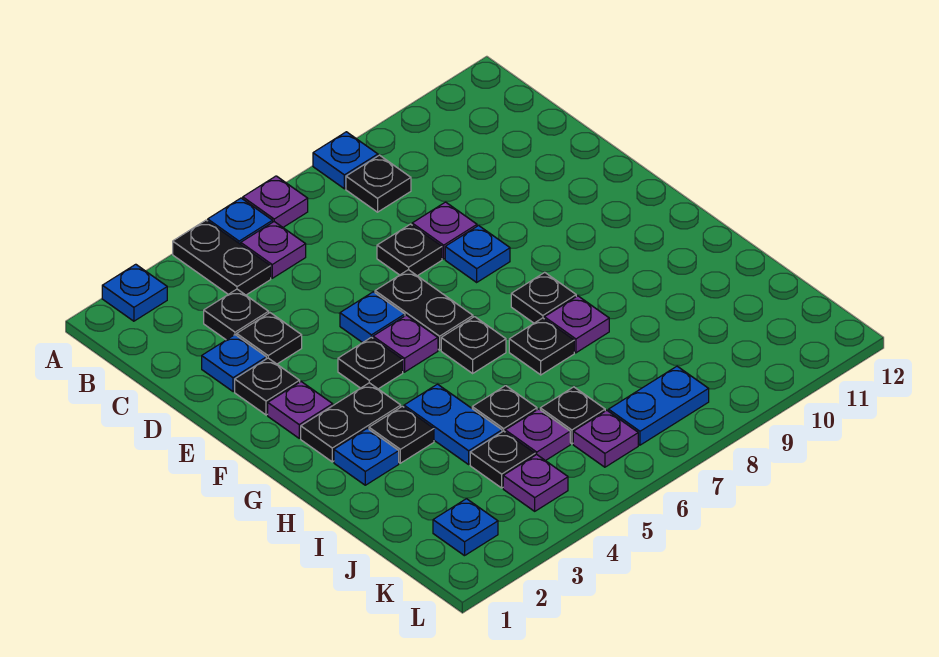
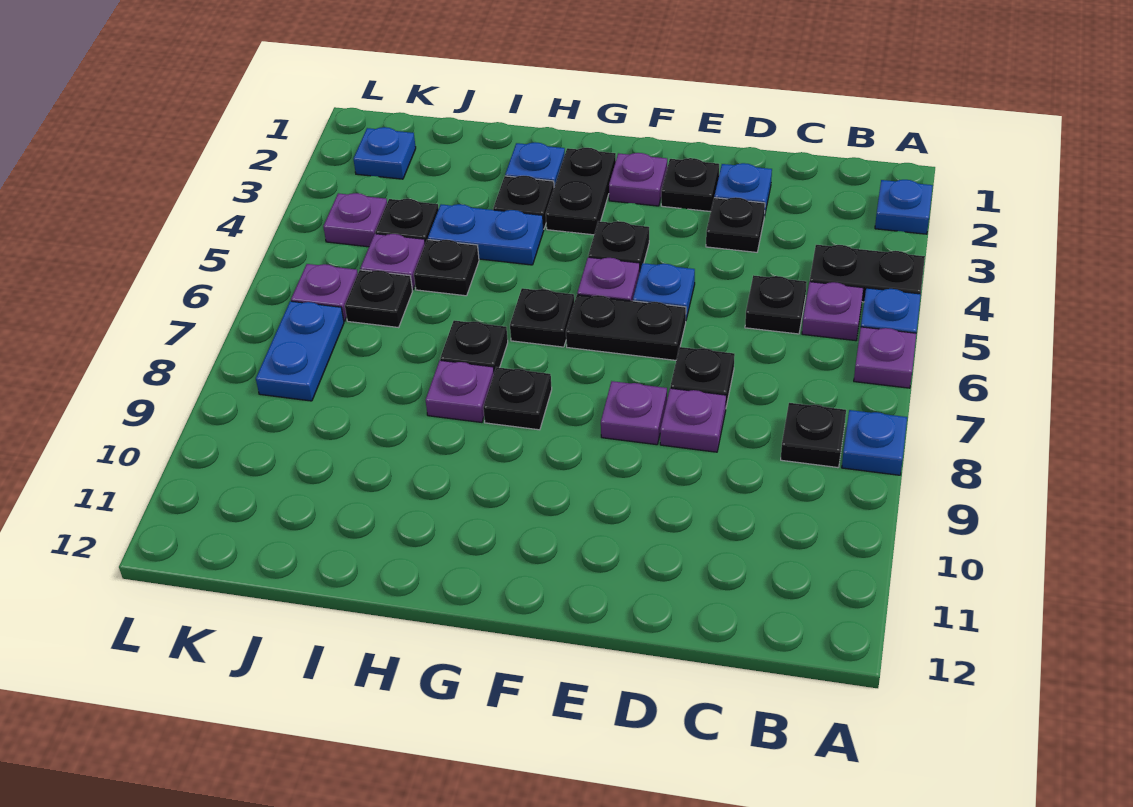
black plate C3 level 1 -> black plate C5 level 1
blue plate E8 level 1 -> purple plate E8 level 1

